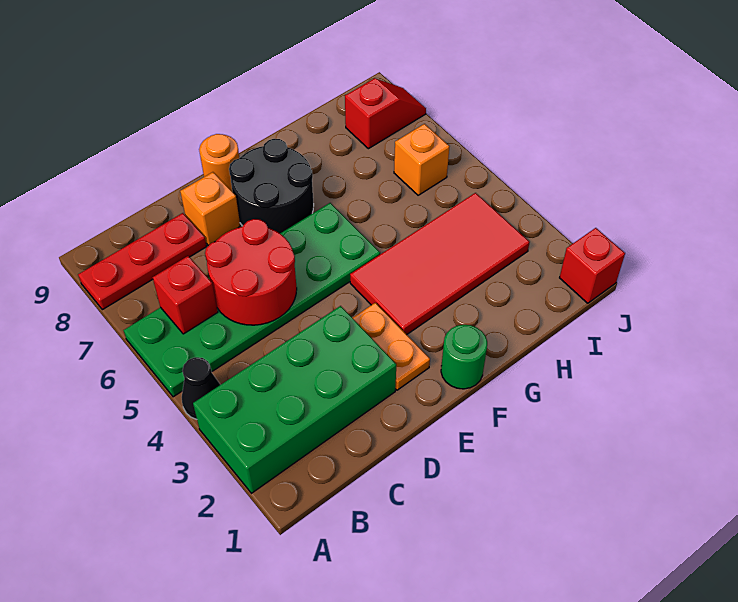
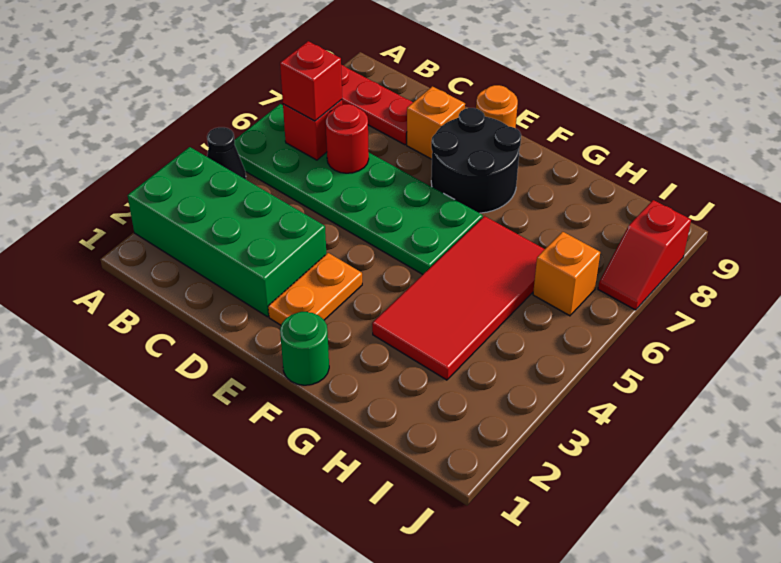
red round brick C5:D6 level 2 -> red round brick C6 level 2
red tile F3:I4 level 1 -> red tile G3:H6 level 1
red slope I8:J8 level 1 top I -> red slope J7:J8 level 1 top 8
red brick J1 level 1 -> red brick B6 level 3

